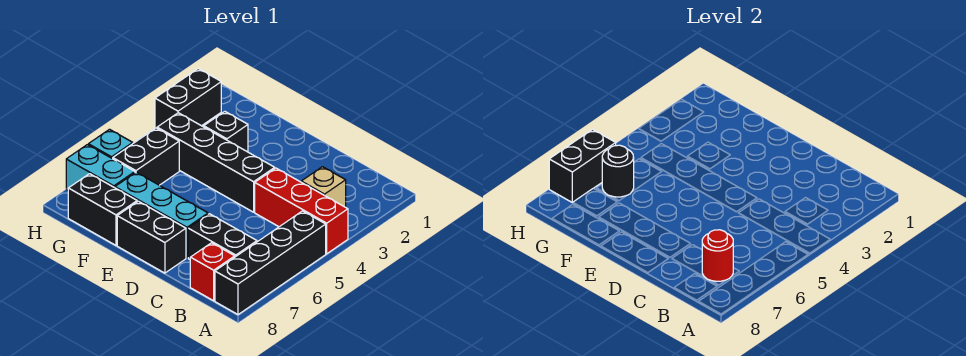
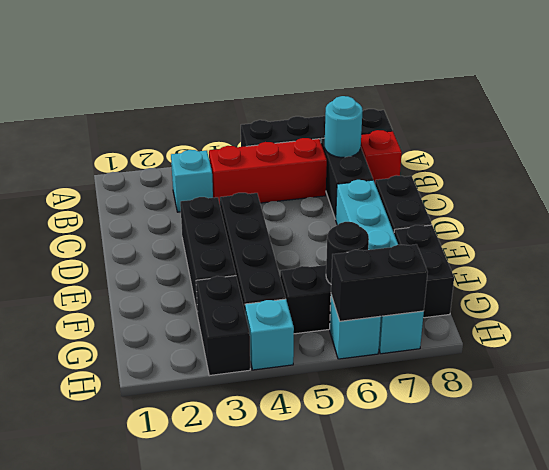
red brick A4:C4 level 1 -> red brick B4:B6 level 1
tan brick B3 level 1 -> cyan brick B3 level 1
red round brick B7 level 2 -> cyan round brick B7 level 2
black brick F3 level 1 -> black brick D3:F3 level 1
black brick H2:H3 level 1 -> black brick G3:H3 level 1
none -> cyan brick H4 level 1

